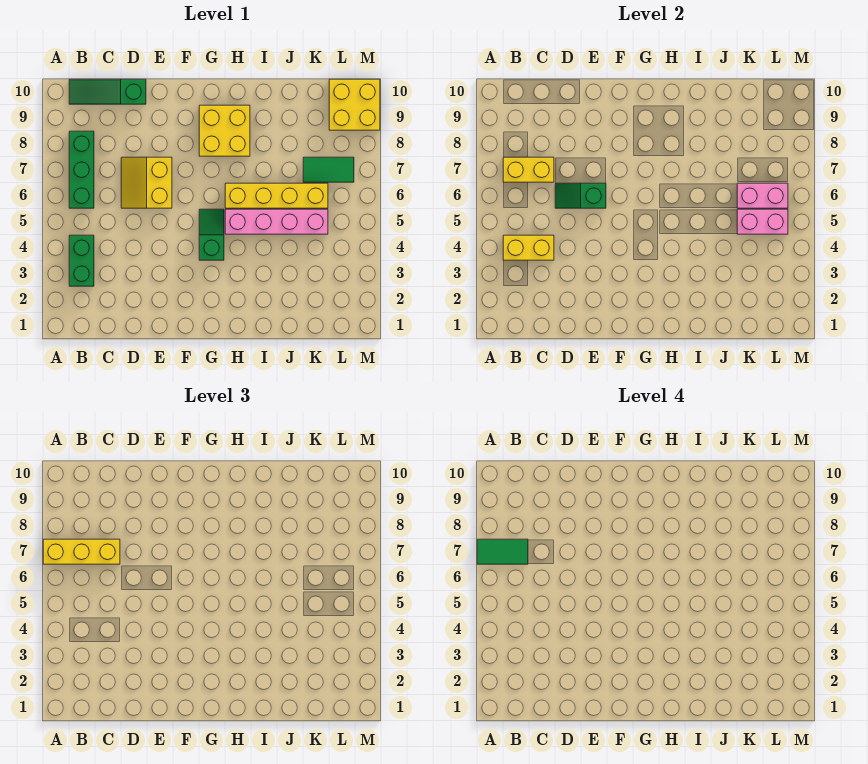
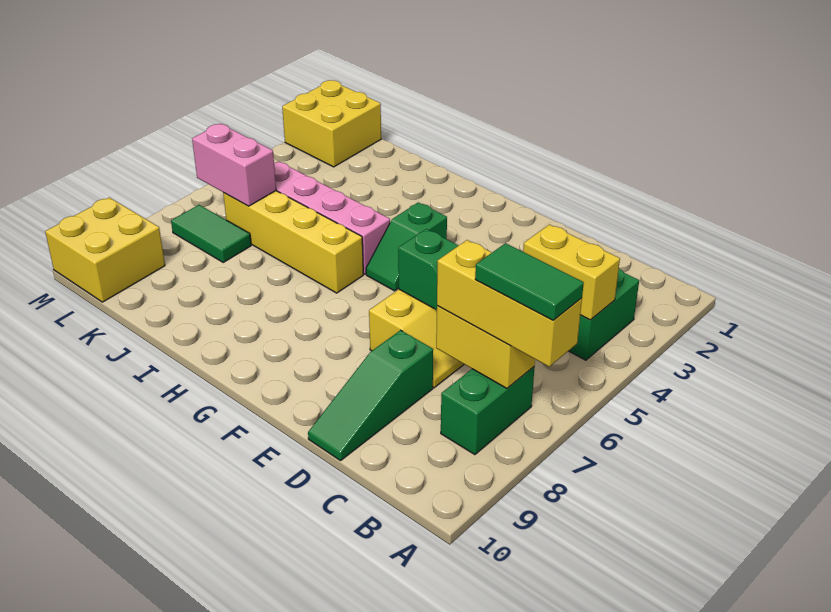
green brick B6:B8 level 1 -> green brick B7:B8 level 1
green slope B10:D10 level 1 top D -> green slope D8:D10 level 1 top 8
yellow brick G8:H9 level 1 -> yellow brick L1:M2 level 1
pink brick K5:L5 level 2 -> none

